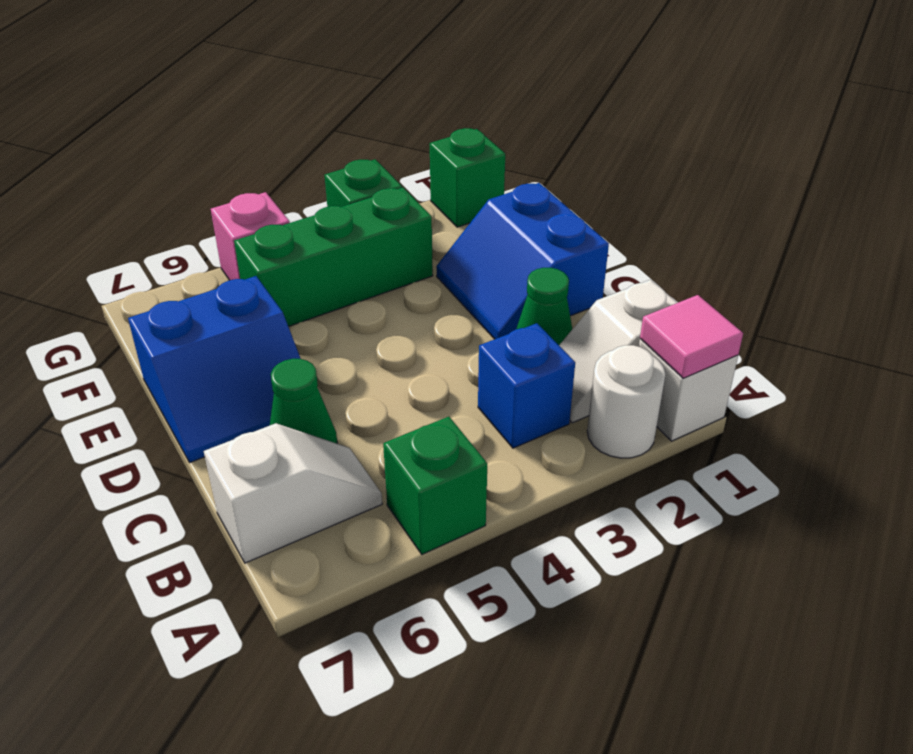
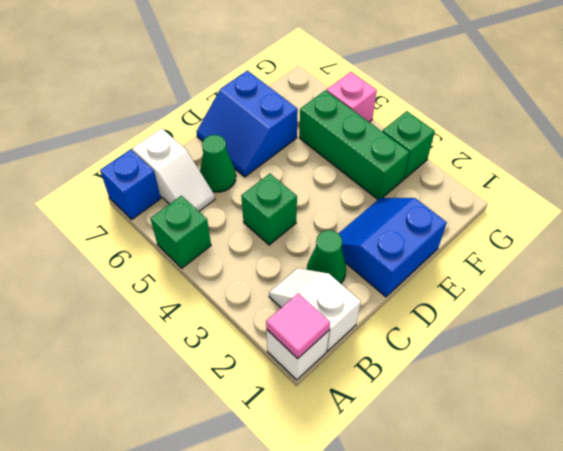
white round brick A2 level 1 -> none
blue brick B3 level 1 -> blue brick A7 level 1
green brick G1 level 1 -> green brick C4 level 1

